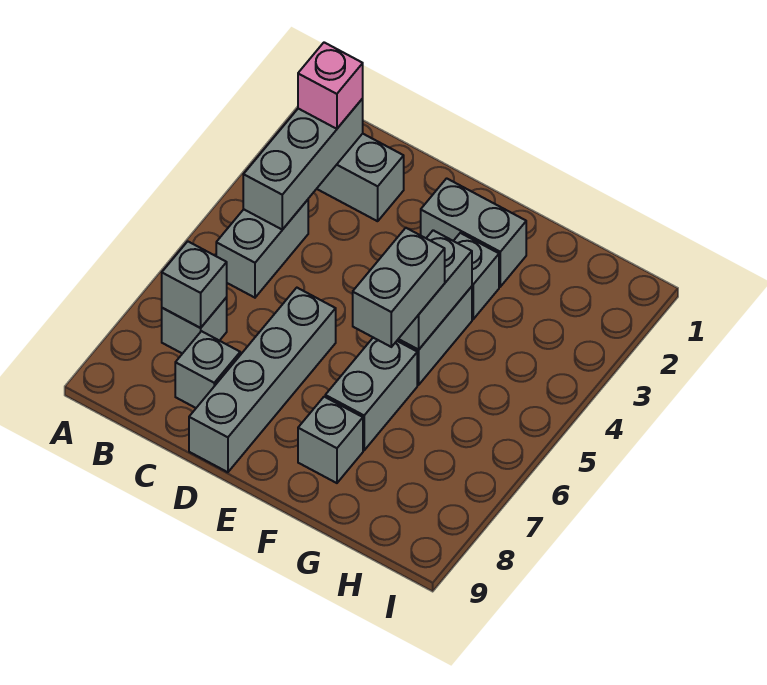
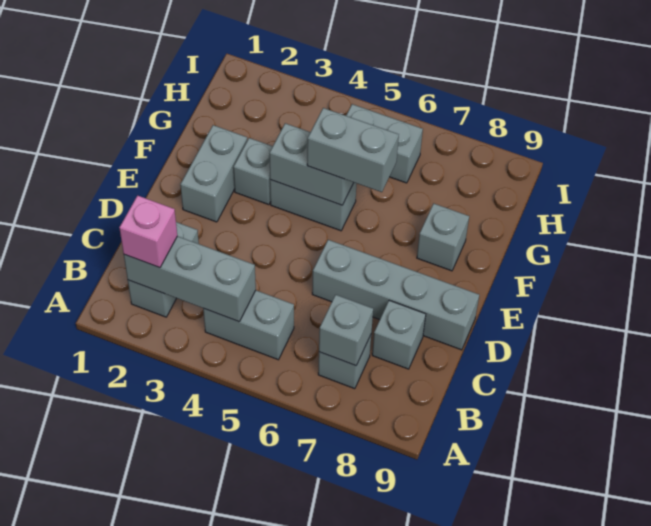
grey brick F6:F7 level 1 -> grey brick H5:H6 level 1

